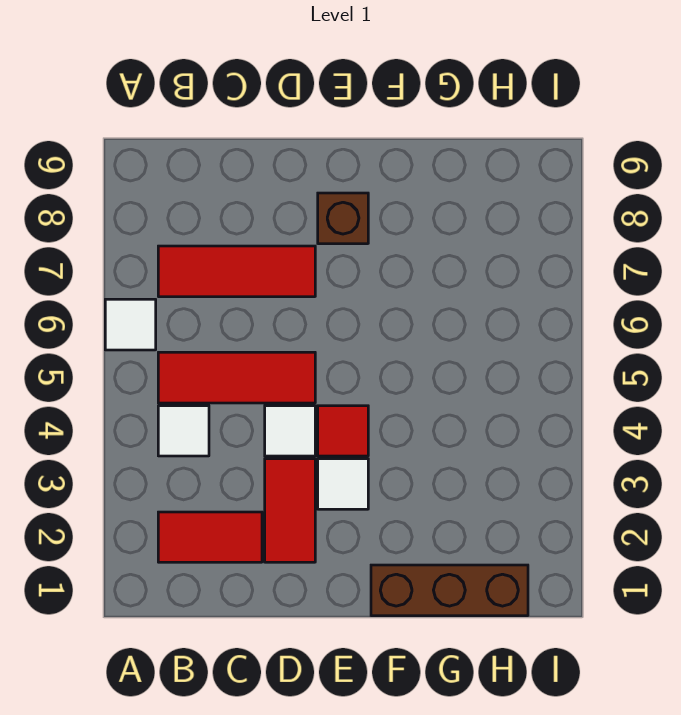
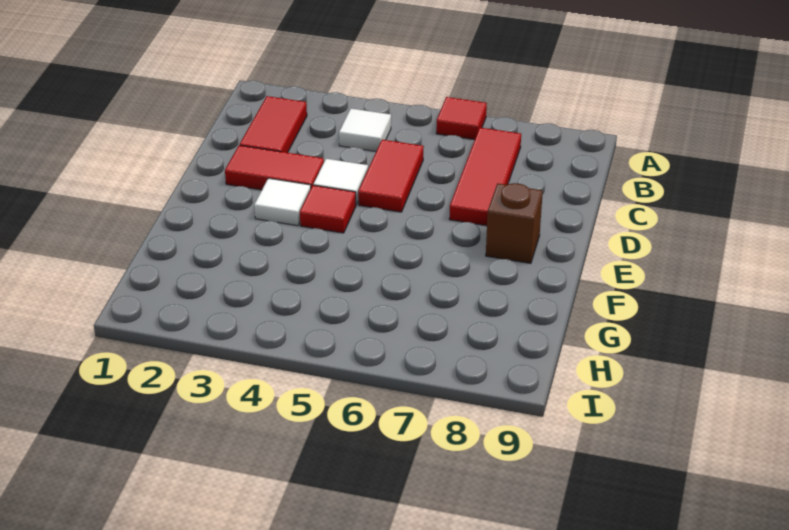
white tile A6 level 1 -> red tile A6 level 1
red tile B5:D5 level 1 -> red tile C5:D5 level 1
brown brick F1:H1 level 1 -> none

